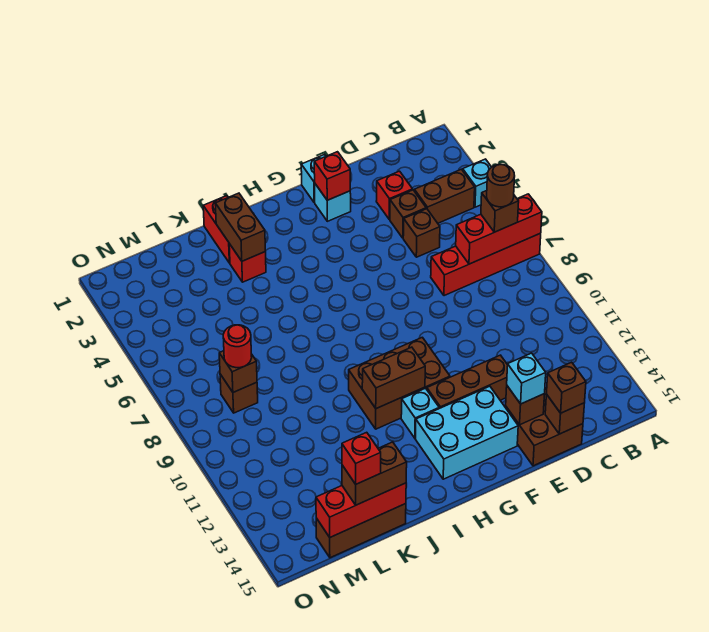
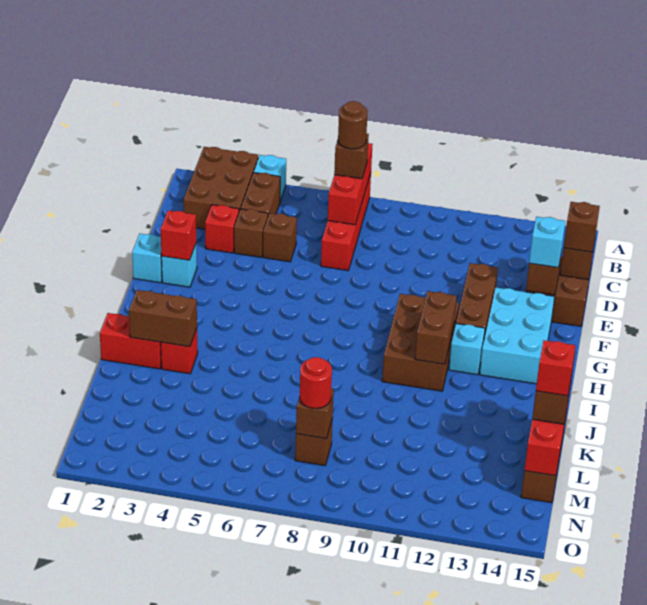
none -> brown brick A2:C3 level 1

